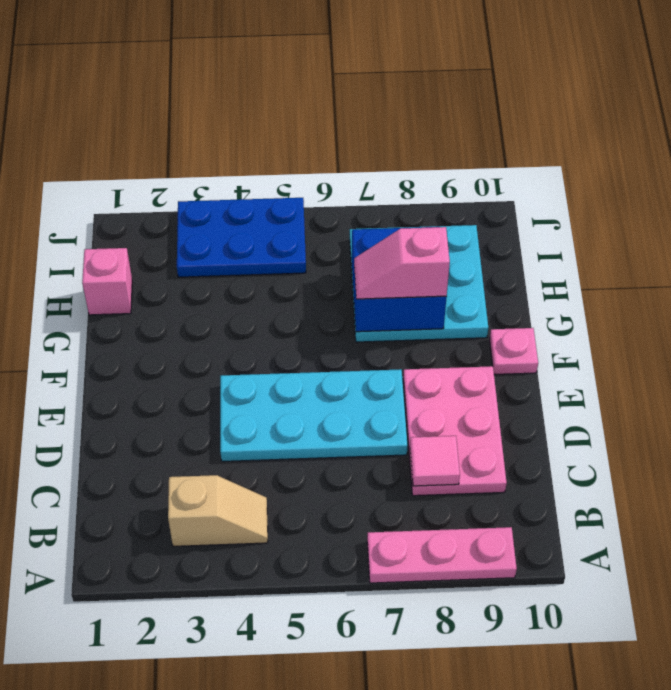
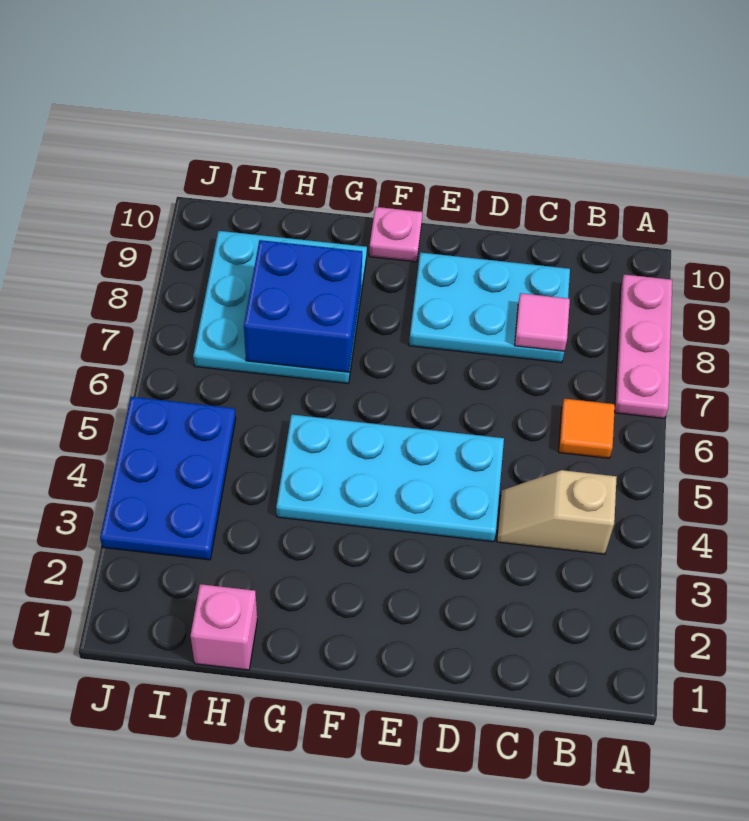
tan slope B3:B4 level 1 top 3 -> tan slope B4:C4 level 1 top B
none -> orange tile B6 level 1
pink plate C8:E9 level 1 -> cyan plate C8:E9 level 1
cyan plate D4:E7 level 1 -> cyan plate D4:G5 level 1
pink slope G7:G8 level 3 top 8 -> none

